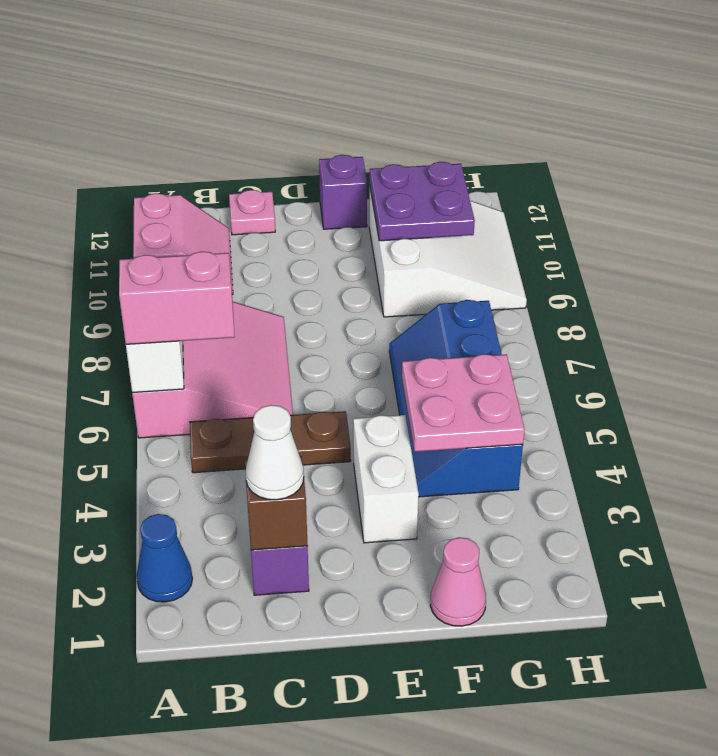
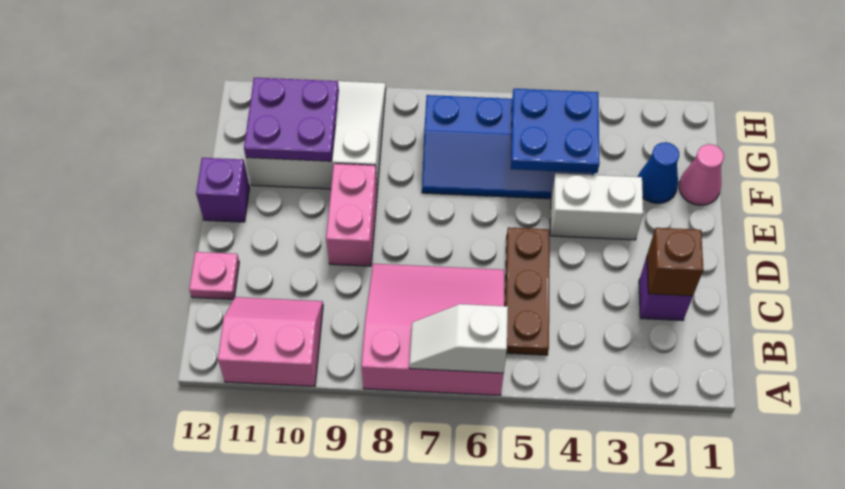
blue cone A2 level 1 -> blue cone F2 level 1
pink brick A6:B6 level 3 -> pink brick D9:E9 level 1
white cone C2 level 3 -> none
pink plate F4:G5 level 2 -> blue plate F4:G5 level 2

